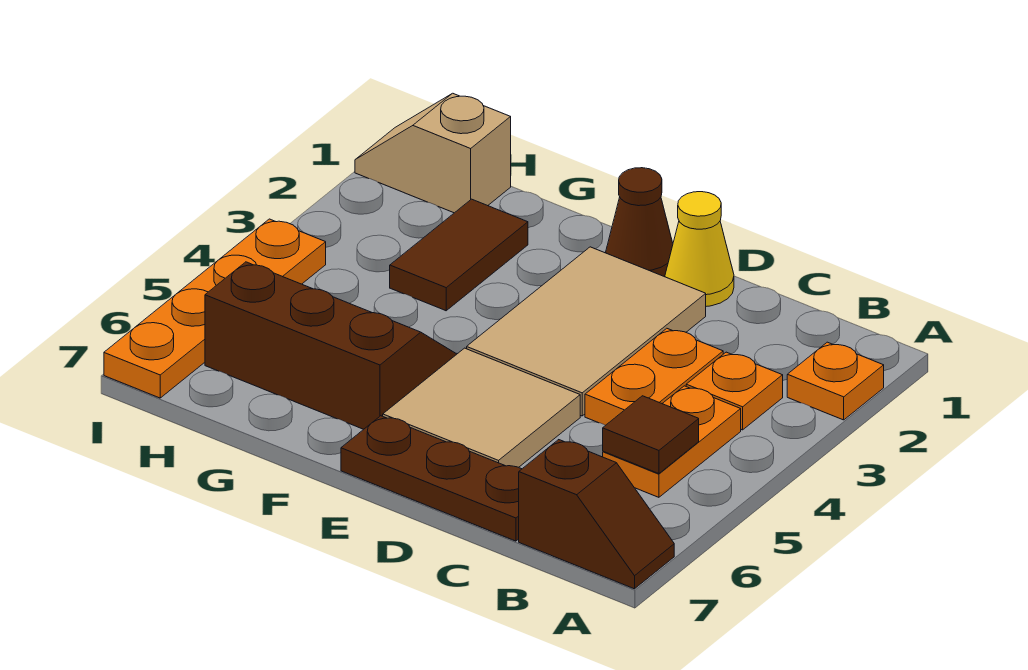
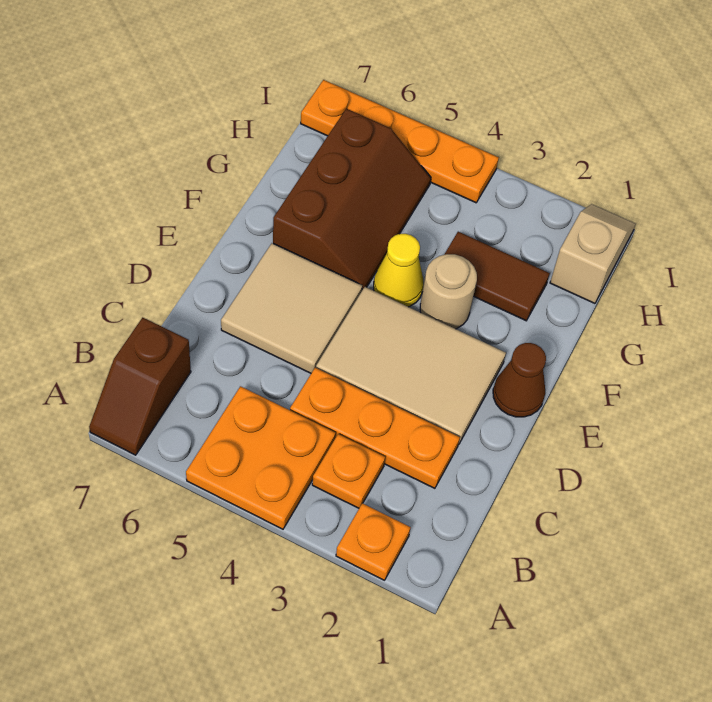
orange plate B4:B5 level 1 -> orange plate A4:B5 level 1
brown tile B5 level 2 -> none
orange plate C3:C4 level 1 -> orange plate C2:C4 level 1
brown plate C7:E7 level 1 -> none
yellow cone D1 level 1 -> yellow cone F4 level 1
none -> tan round brick F3 level 1

